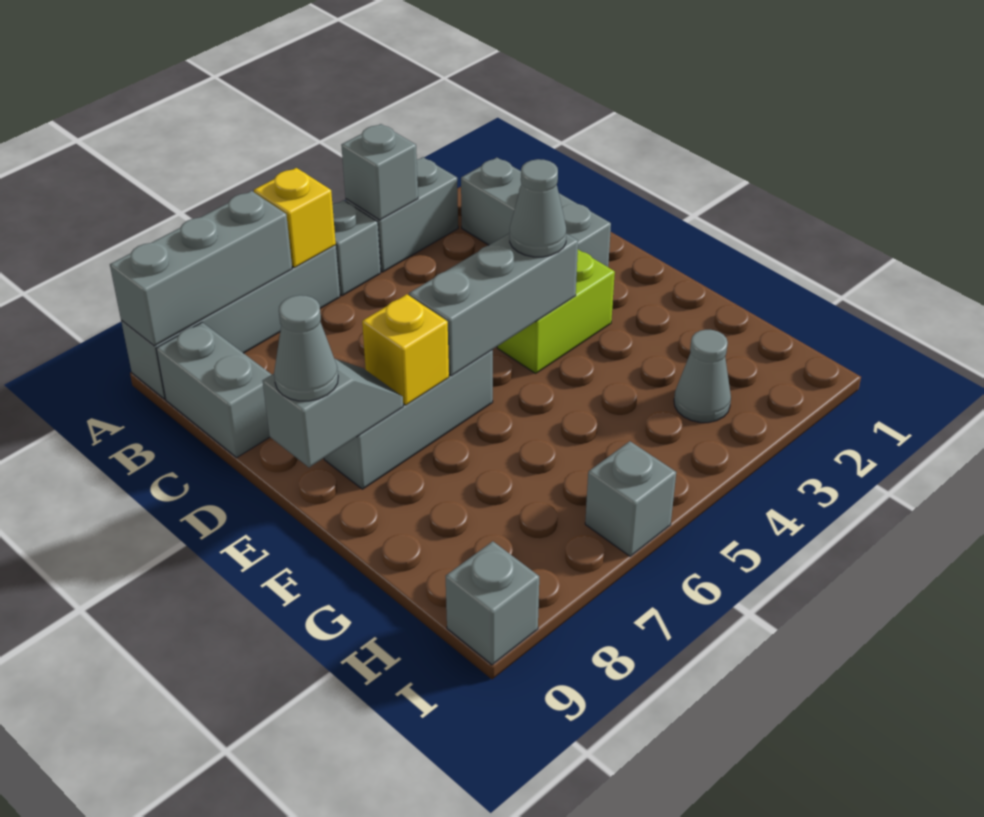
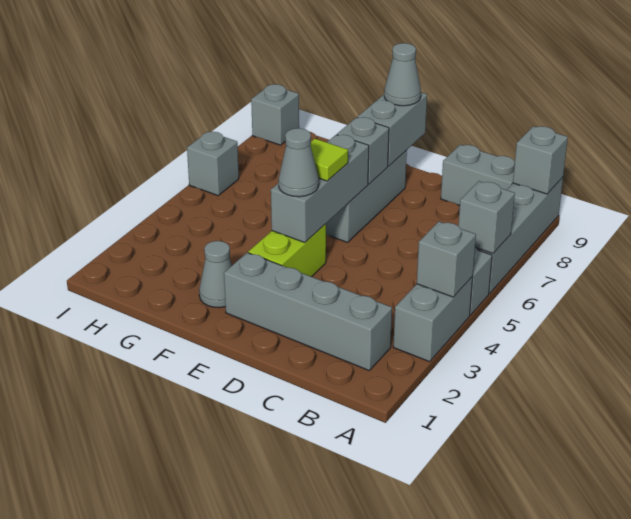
yellow brick A6 level 2 -> grey brick A6 level 2
grey brick A7:A9 level 2 -> grey brick A9 level 2
grey brick B2:D2 level 1 -> grey brick B2:E2 level 1
none -> lime tile E5 level 3
yellow brick E7 level 2 -> grey brick E7 level 2
grey slope E8:E9 level 2 top 9 -> grey brick E8:E9 level 2
grey cone H3 level 1 -> grey cone F2 level 1

